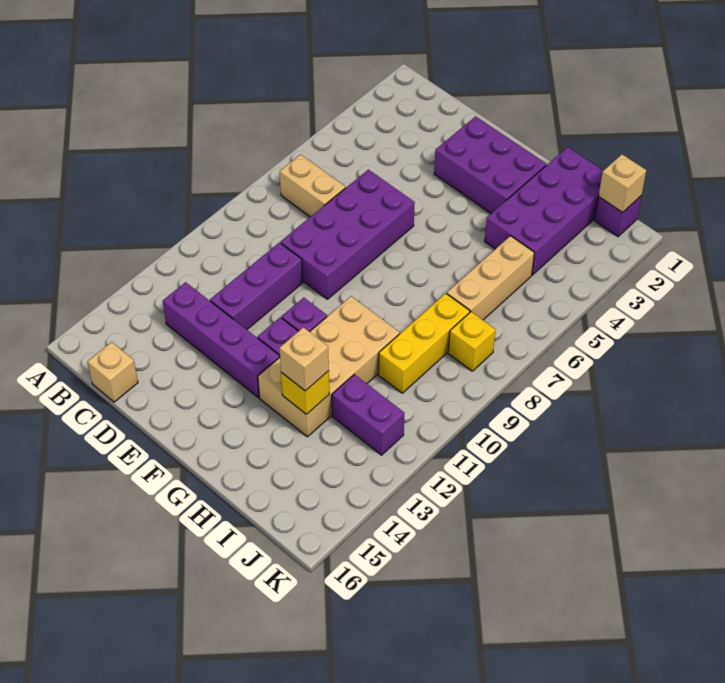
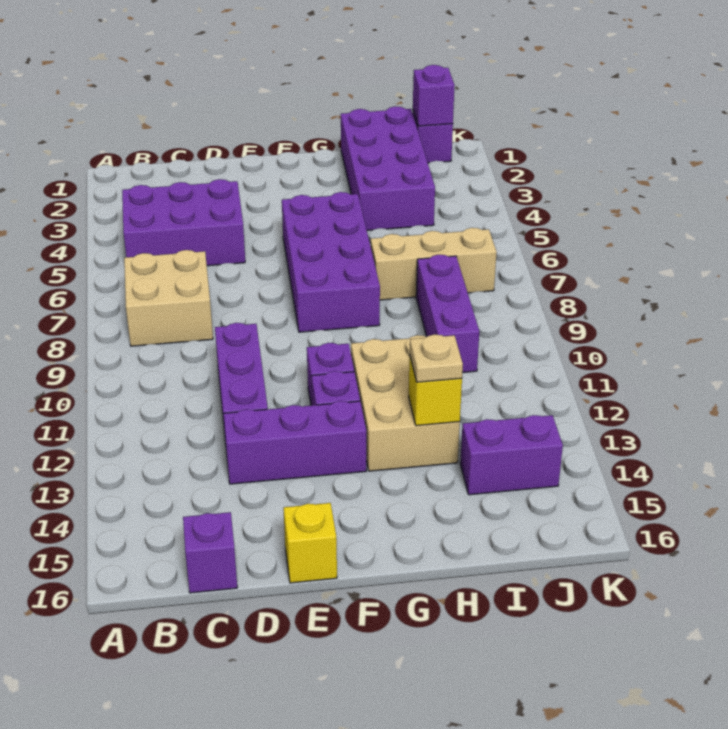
tan brick B7:C7 level 1 -> tan brick B7:C8 level 1
purple brick C13:F13 level 1 -> purple brick D13:F13 level 1
tan brick C16 level 1 -> purple brick C16 level 1
purple brick D6:E9 level 1 -> purple brick F5:G8 level 1
purple brick E2:G3 level 1 -> purple brick B4:D5 level 1
tan brick G10:H13 level 1 -> tan brick G11:H13 level 1
tan brick H13 level 3 -> tan plate H13 level 3
tan brick I5:I7 level 1 -> tan brick H7:J7 level 1
yellow brick I8:I10 level 1 -> purple brick I8:I10 level 1
purple brick I12:J12 level 1 -> purple brick I14:J14 level 1
tan brick J1 level 2 -> purple brick J1 level 2
yellow brick J8 level 1 -> yellow brick E16 level 1

